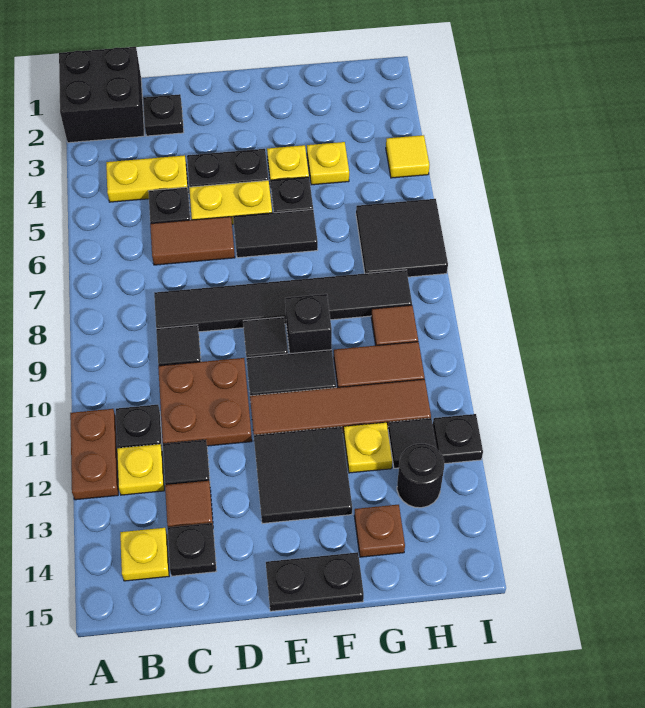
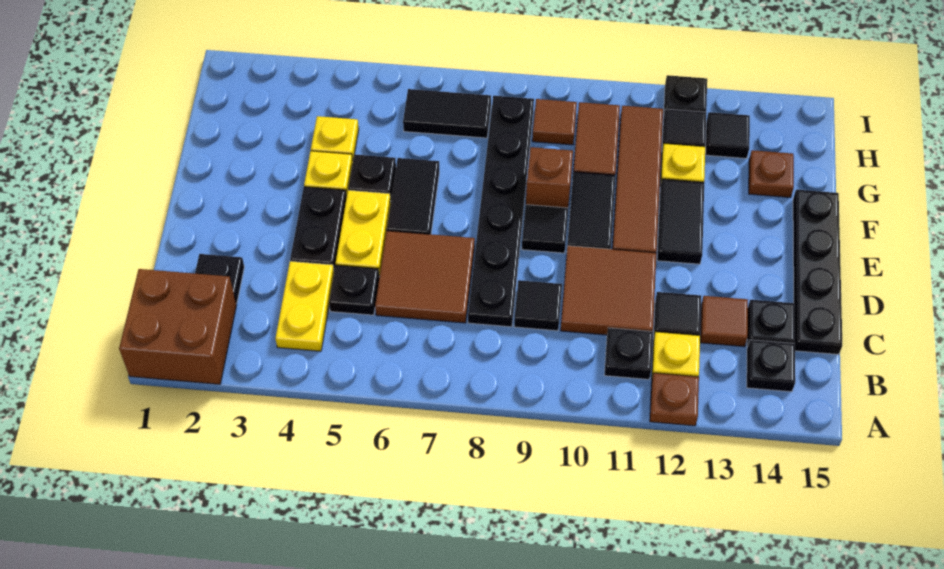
black brick A1:B2 level 1 -> brown brick A1:B2 level 1
brown plate A11:A12 level 1 -> brown plate A12 level 1
yellow plate B14 level 1 -> black plate B14 level 1
brown tile C6:D6 level 1 -> brown tile C6:D7 level 1
black tile C8:H8 level 1 -> black plate C8:H8 level 1
brown plate C10:D11 level 1 -> brown tile C10:D11 level 1
black tile E12:F13 level 1 -> black tile E12:F12 level 1
black plate E15:F15 level 1 -> black plate C15:F15 level 1
black brick F9 level 1 -> brown brick F9 level 1
black tile H6:I7 level 1 -> black tile H6:H7 level 1
black round brick H13 level 1 -> black tile H13 level 1
yellow tile I4 level 1 -> none

